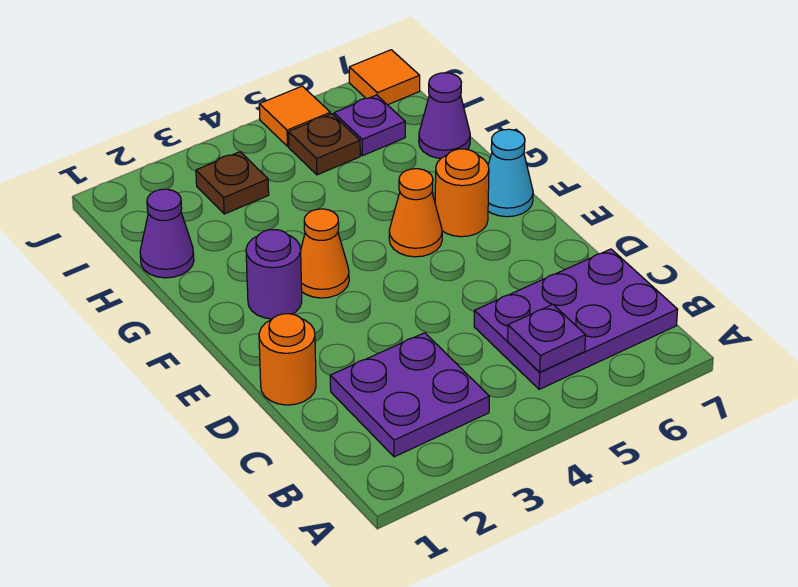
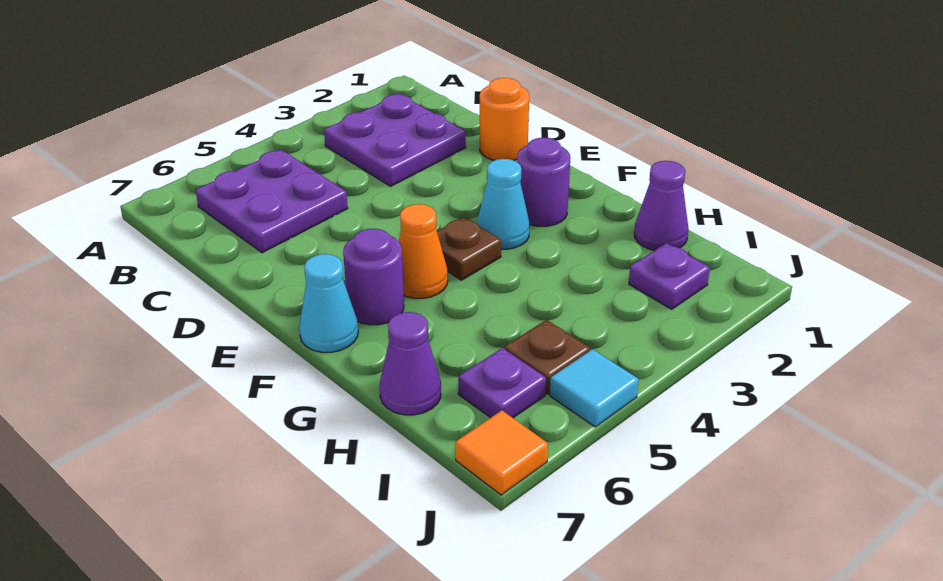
purple plate B5:C7 level 1 -> purple plate B5:C6 level 1
purple plate B5 level 2 -> purple plate I2 level 1
orange cone F3 level 1 -> cyan cone F3 level 1
orange round brick F6 level 1 -> purple round brick F6 level 1
brown plate I3 level 1 -> brown plate F4 level 1
orange tile J5 level 1 -> cyan tile J5 level 1

